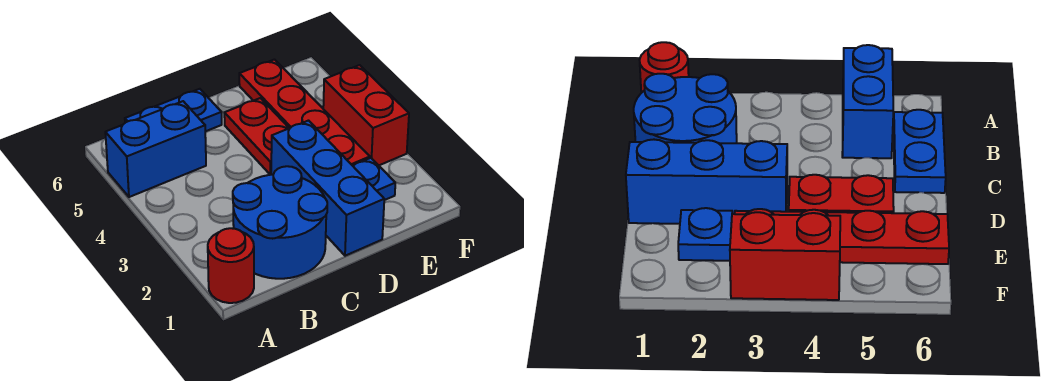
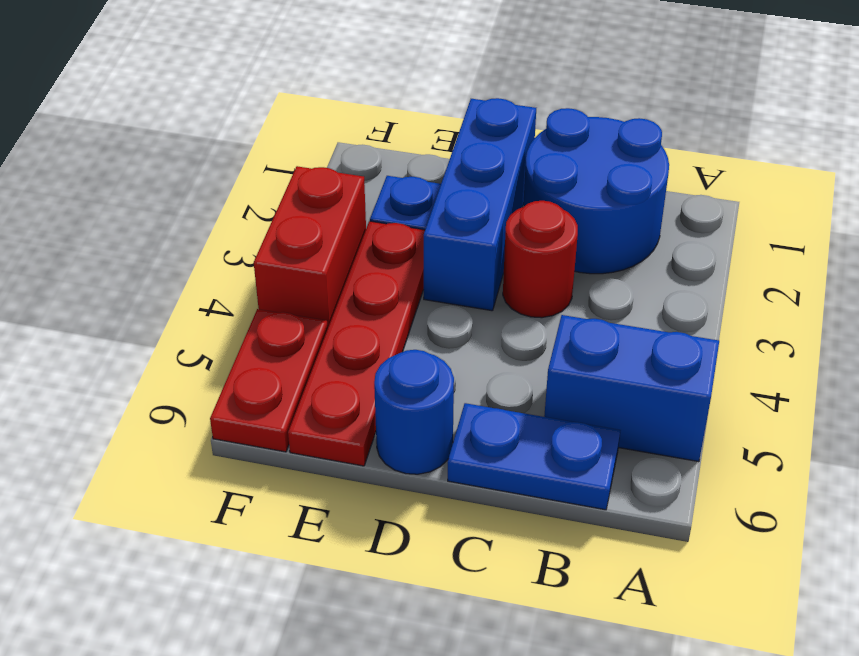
red round brick A1 level 1 -> red round brick C3 level 1
red plate D4:D5 level 1 -> red plate F5:F6 level 1
none -> blue round brick D6 level 1

